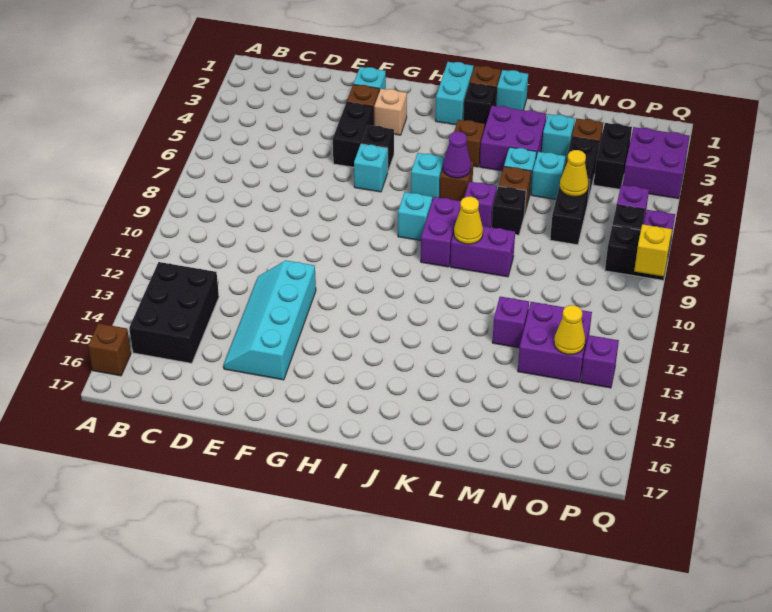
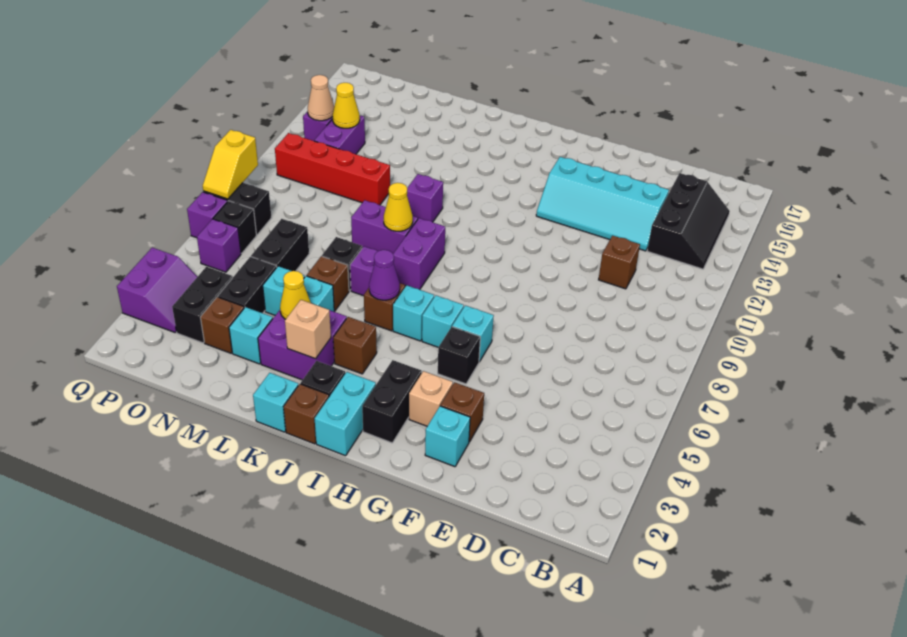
brown brick A16 level 1 -> brown brick D11 level 1
black brick B13:C15 level 1 -> black slope B13:C15 level 1 top C
cyan slope E12:F15 level 1 top F -> cyan slope D13:G14 level 1 top 14
black brick F4:F5 level 1 -> black brick H2:H3 level 1
cyan brick I8 level 1 -> cyan brick H6 level 1
none -> tan brick K3 level 2
none -> red brick M11:P11 level 1
purple brick M12 level 1 -> purple brick K11 level 1
yellow cone N6 level 2 -> yellow cone L4 level 2
purple brick N12:O13 level 1 -> purple brick O12:O13 level 1
purple brick P3:Q4 level 1 -> purple slope P3:Q4 level 1 top Q
none -> tan cone P13 level 2

